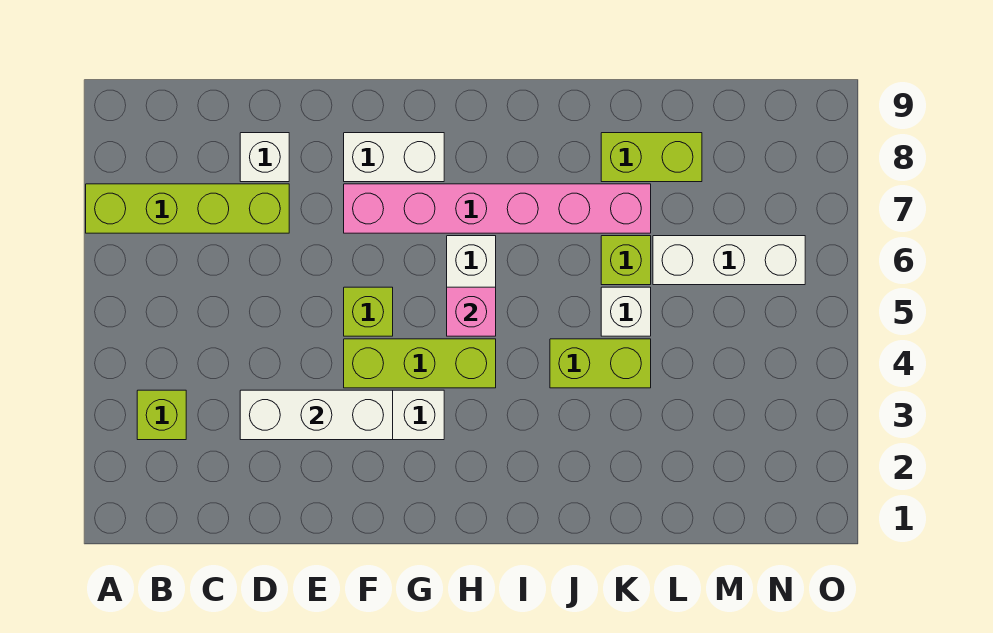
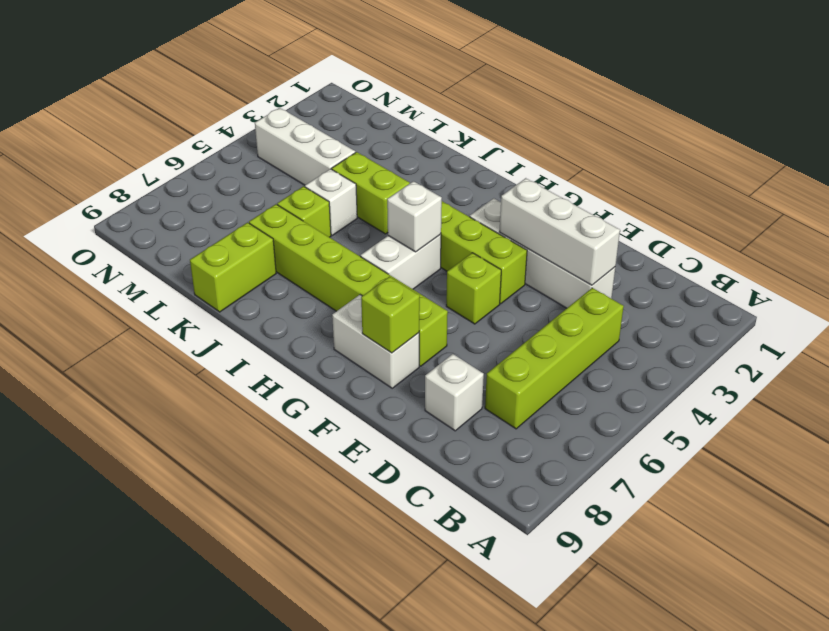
lime brick A7:D7 level 1 -> lime brick C4:C7 level 1
lime brick B3 level 1 -> lime brick F8 level 2
pink brick F7:K7 level 1 -> lime brick F7:K7 level 1
pink brick H5 level 2 -> white brick H5 level 2
lime brick K8:L8 level 1 -> lime brick K8:K9 level 1
white brick L6:N6 level 1 -> white brick L4:N4 level 1

